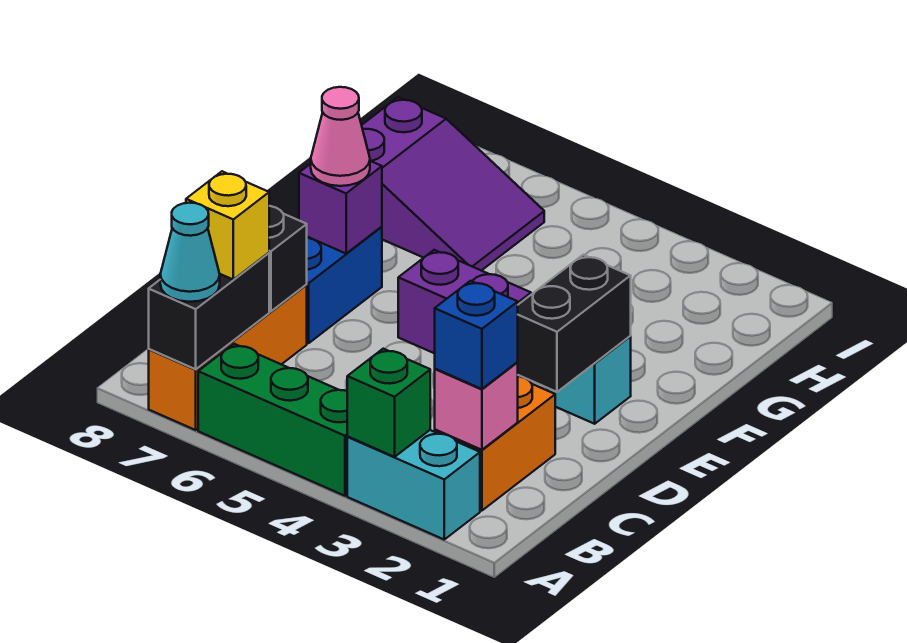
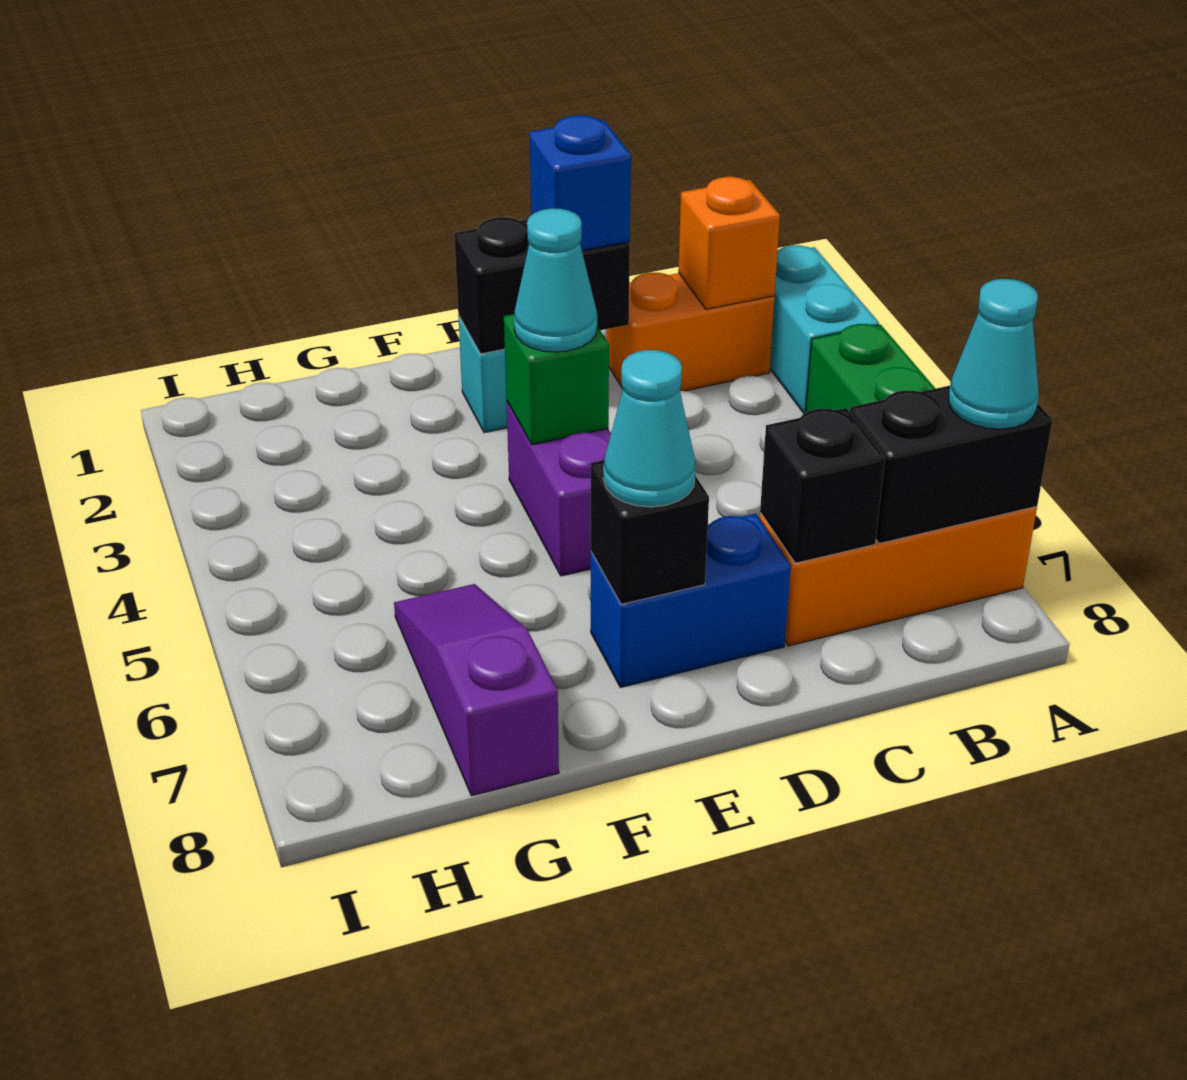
green brick A3 level 2 -> green brick E4 level 2
pink brick B2 level 2 -> orange brick B2 level 2
blue brick B2 level 3 -> blue brick D2 level 3
yellow brick B7 level 3 -> none
none -> cyan cone E4 level 3
purple brick E7 level 2 -> black brick E7 level 2
pink cone E7 level 3 -> cyan cone E7 level 3
purple slope G6:H8 level 1 top 8 -> purple slope G6:G8 level 1 top 8

